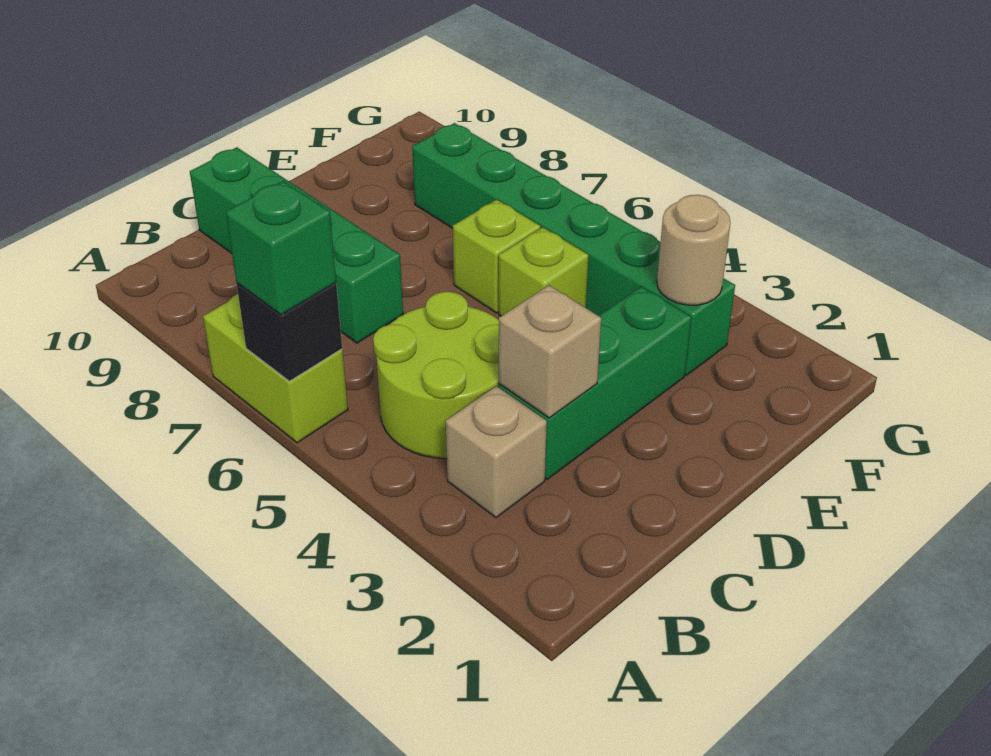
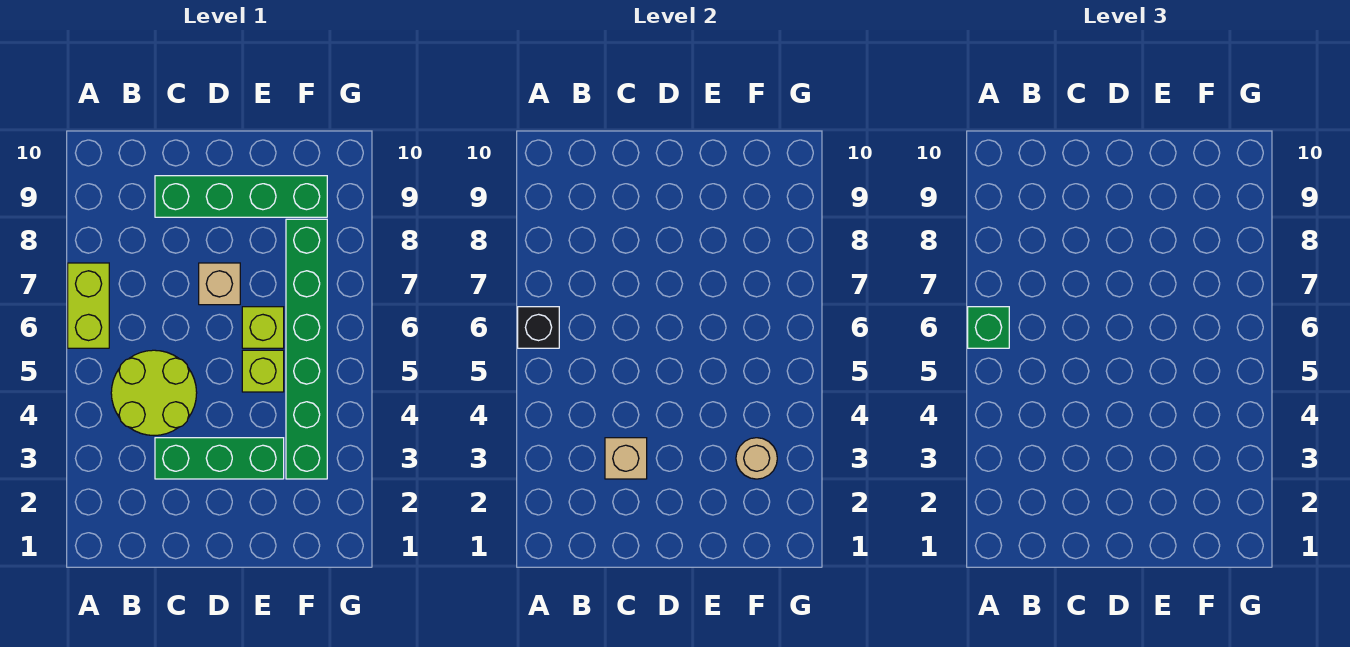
tan brick B3 level 1 -> tan brick D7 level 1
green brick C7:C10 level 1 -> green brick C9:F9 level 1

